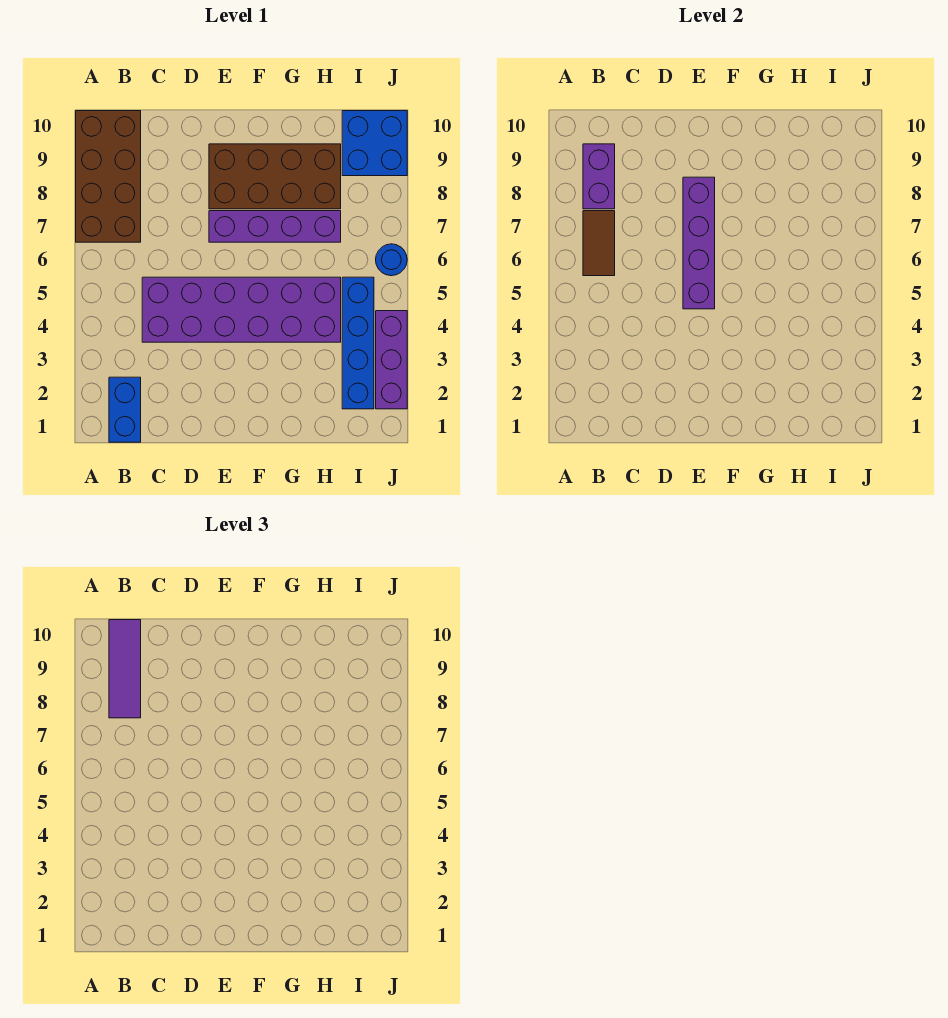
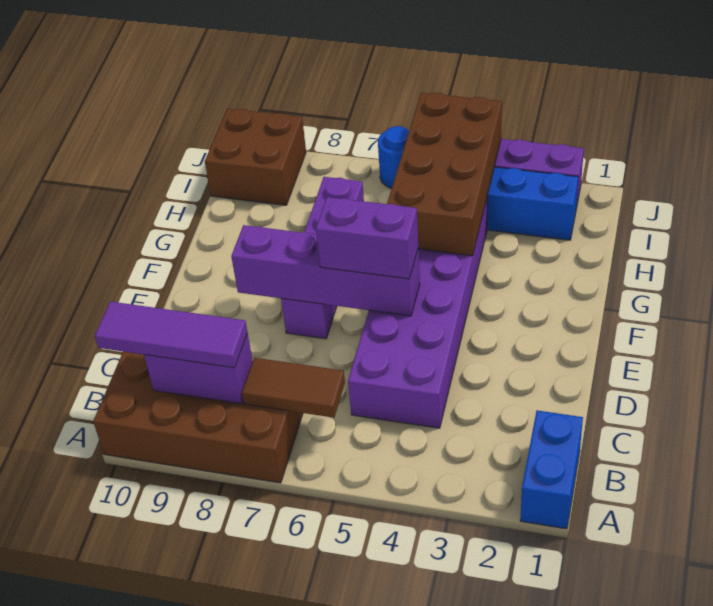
blue brick B1:B2 level 1 -> blue brick A1:B1 level 1
none -> purple brick E5:E6 level 3
brown brick E8:H9 level 1 -> brown brick G4:J5 level 2
blue brick I9:J10 level 1 -> brown brick I9:J10 level 1

